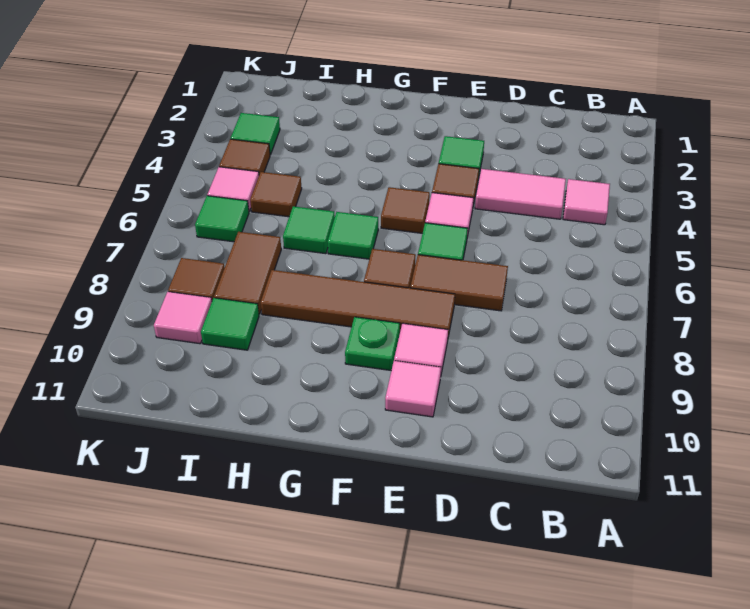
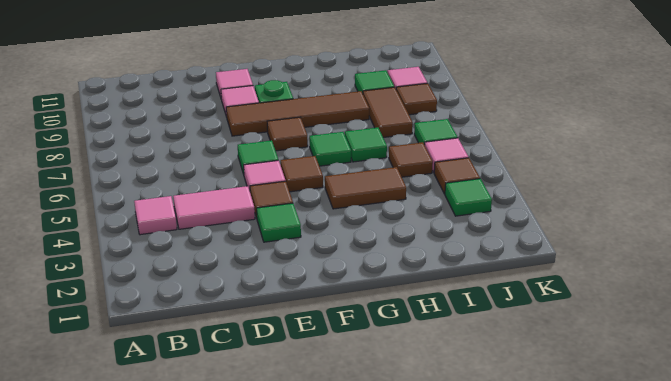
brown tile D7:E7 level 1 -> brown tile G4:H4 level 1

